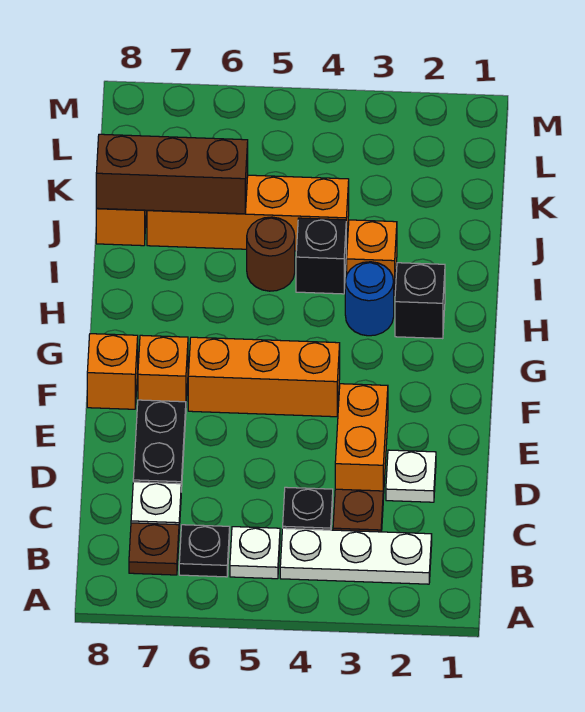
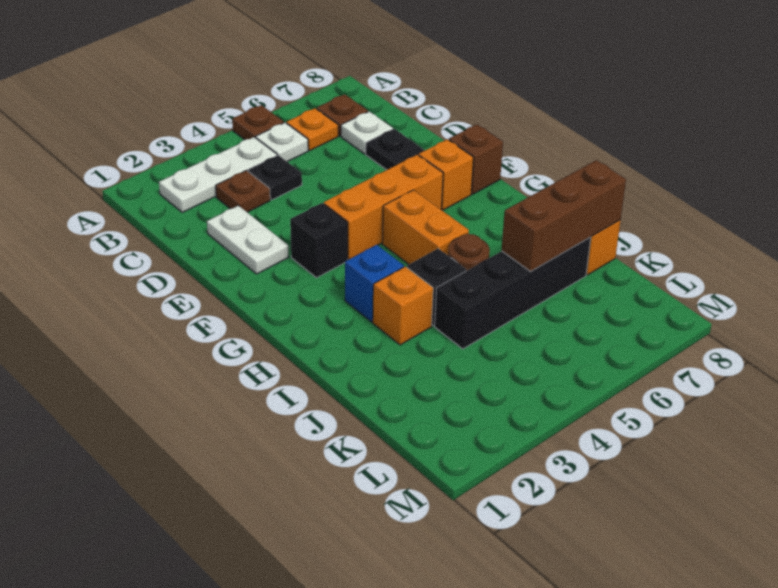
none -> brown plate A5 level 1
black plate B6 level 1 -> orange plate B6 level 1
white plate D2 level 1 -> white plate D2:E2 level 1
orange brick D3:E3 level 1 -> orange brick G5:H5 level 1
orange brick F8 level 1 -> brown brick F8 level 1
black brick H2 level 1 -> black brick F3 level 1
blue round brick H3 level 1 -> blue brick H3 level 1
orange brick J4:J7 level 1 -> black brick J4:J7 level 1

